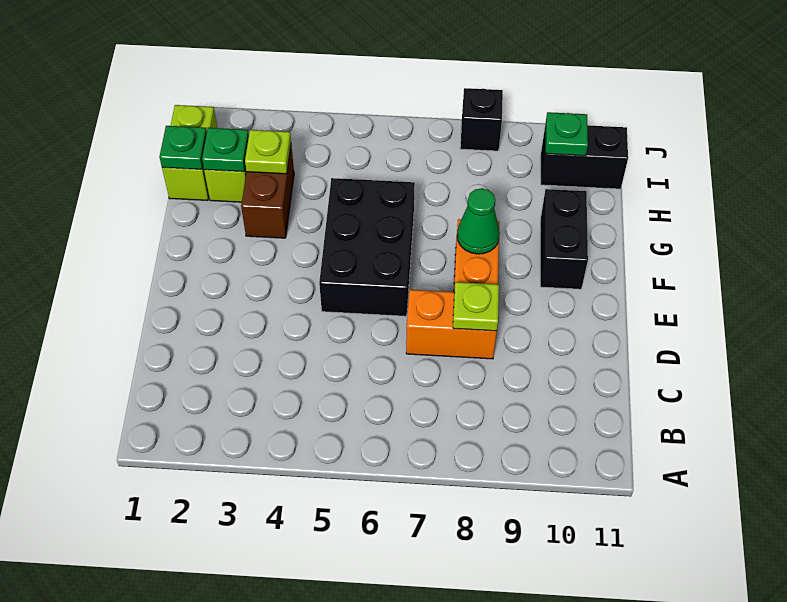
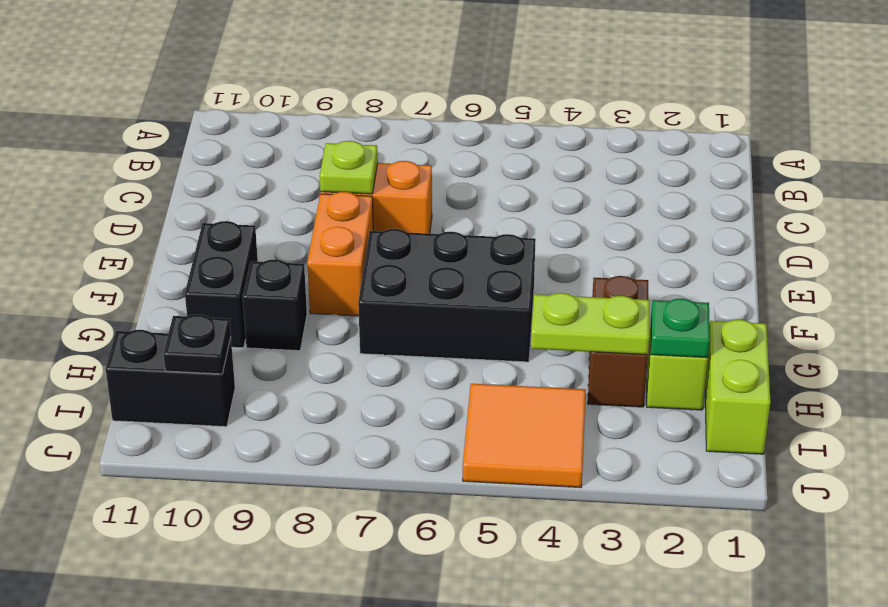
black brick E5:G6 level 1 -> black brick F5:G7 level 1
green cone F8 level 2 -> none
green plate H1 level 2 -> none
lime plate H3 level 2 -> lime plate H3:H4 level 2
none -> orange tile I4:J5 level 1
green plate I10 level 2 -> black plate I10 level 2
black brick J8 level 1 -> black brick G9 level 1

